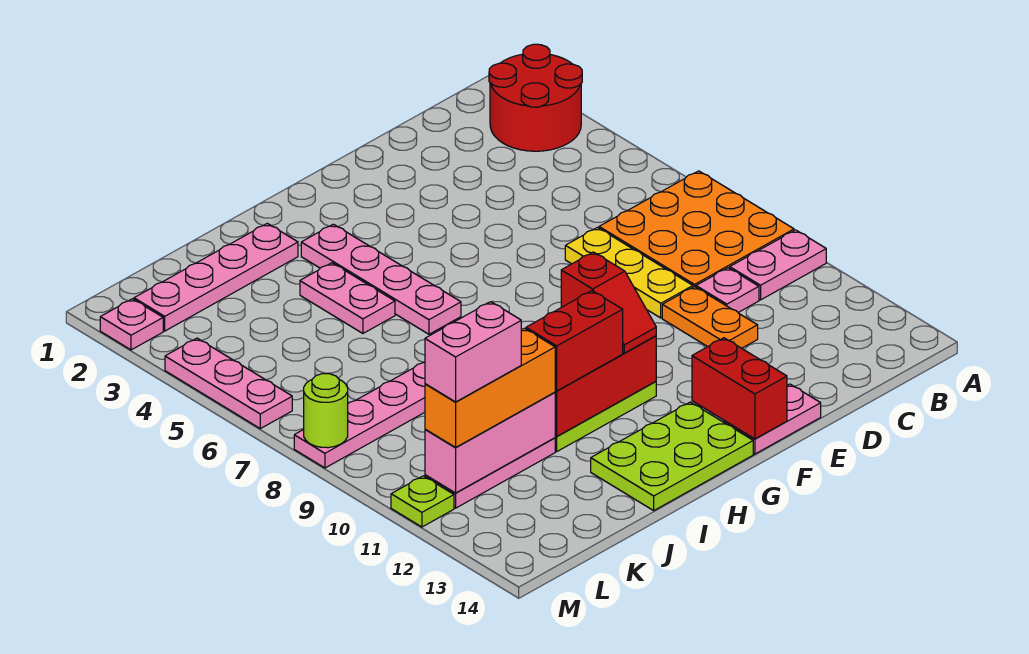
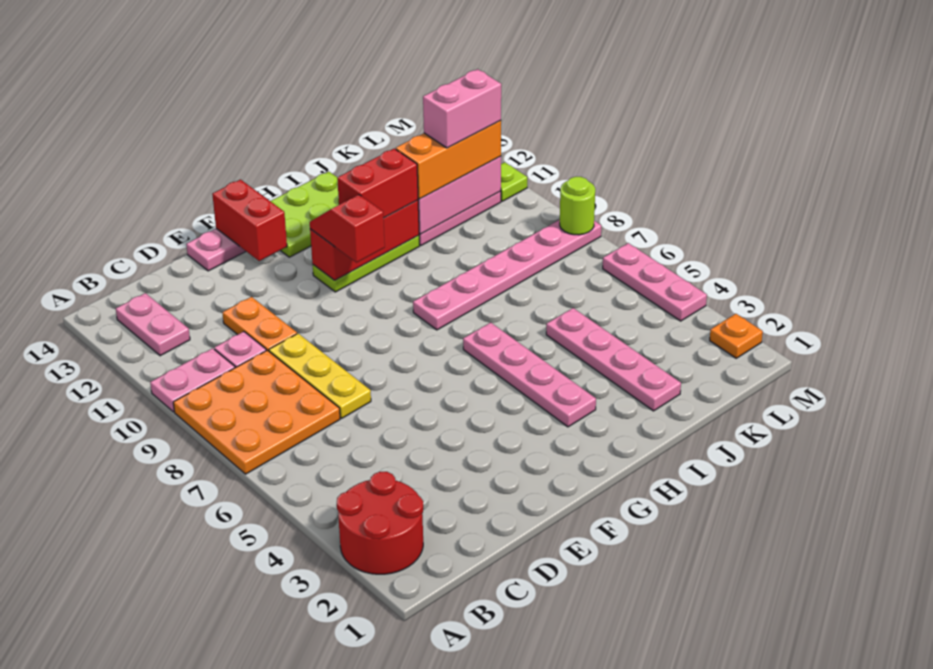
pink plate I2:L2 level 1 -> pink plate J2:J5 level 1
pink plate I4:I5 level 1 -> pink plate B12:B13 level 1
pink plate M2 level 1 -> orange plate M2 level 1

